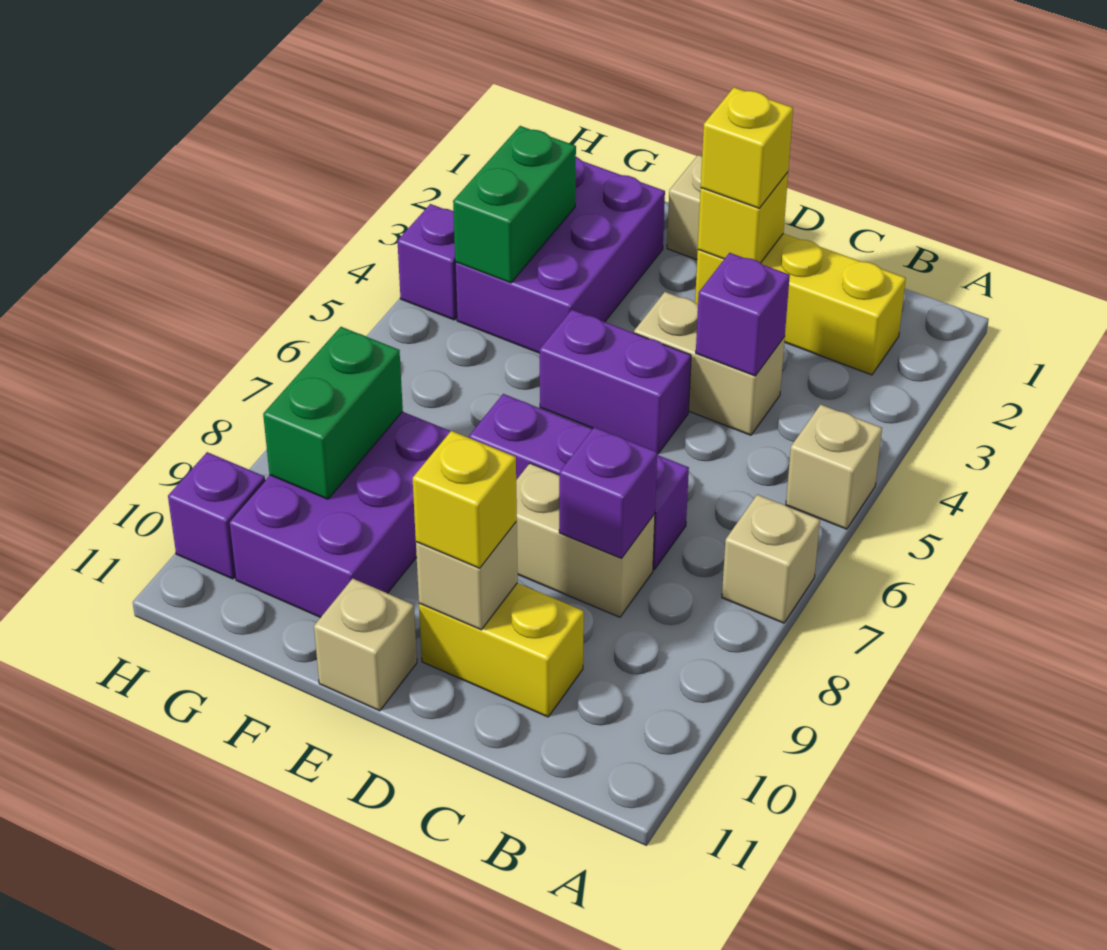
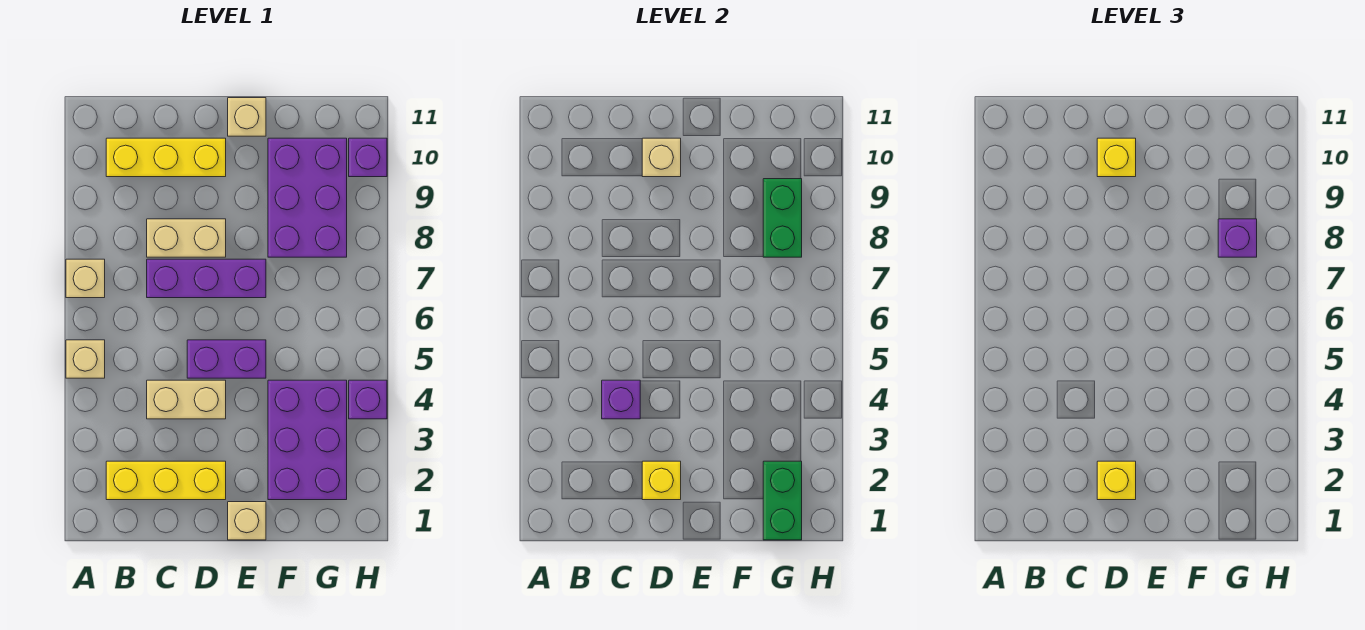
purple brick C8 level 2 -> purple brick G8 level 3
yellow brick C10:D10 level 1 -> yellow brick B10:D10 level 1
green brick G3:G4 level 2 -> green brick G1:G2 level 2

